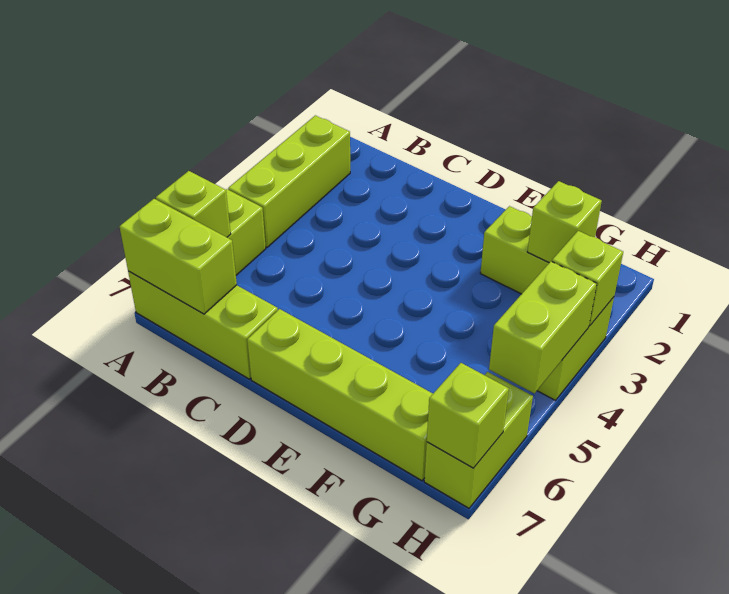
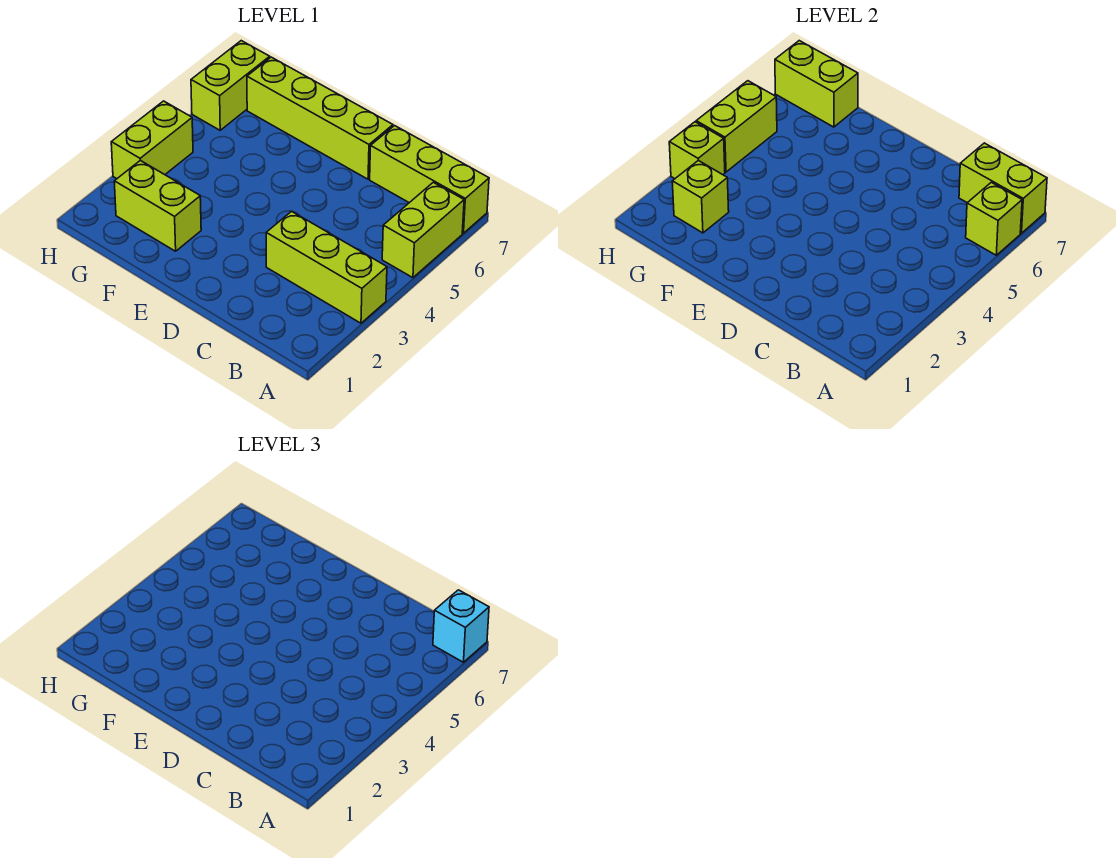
lime brick A2:A4 level 1 -> lime brick A3:C3 level 1
none -> cyan brick A7 level 3
lime brick H7 level 2 -> lime brick G7:H7 level 2

